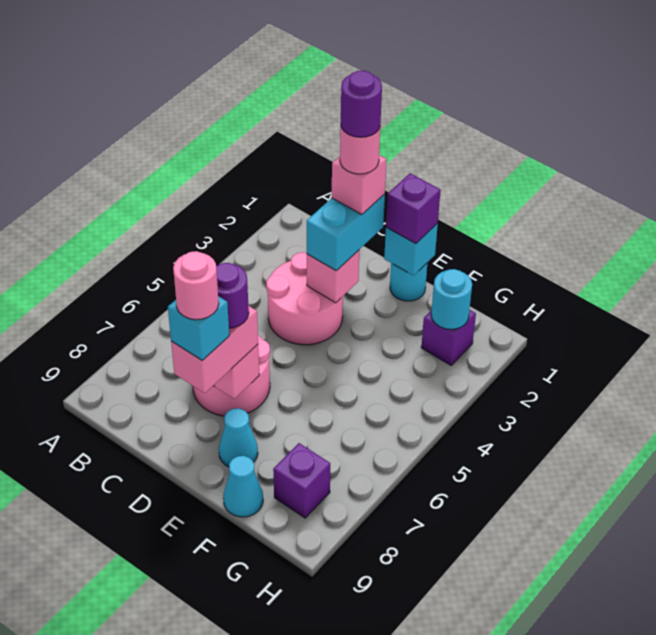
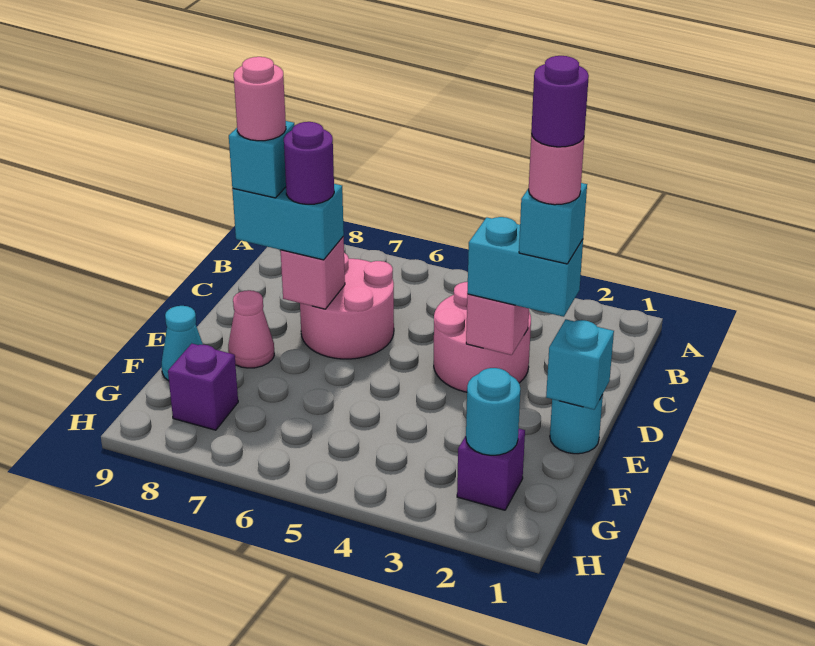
pink brick D2 level 4 -> cyan brick D2 level 4
pink brick D7:D8 level 3 -> cyan brick D7:D8 level 3
purple brick E1 level 3 -> none
cyan cone E8 level 1 -> pink cone E8 level 1

